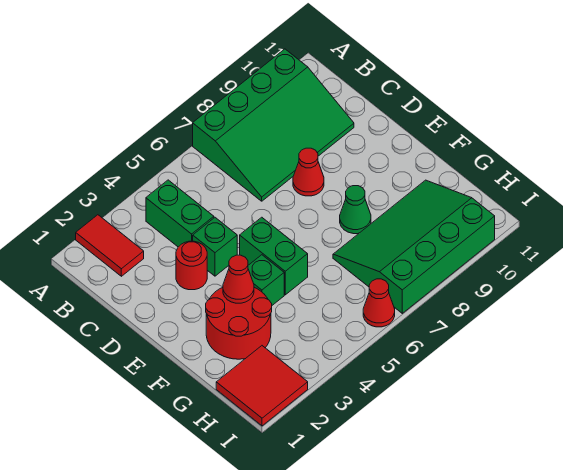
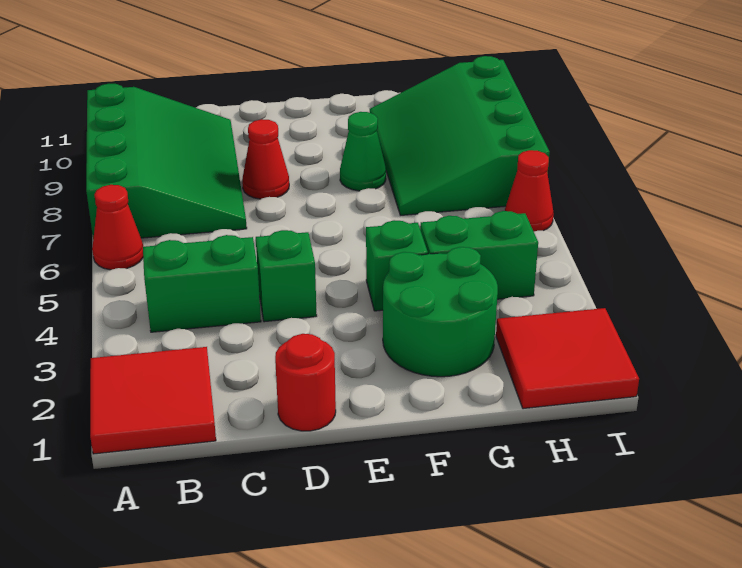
red tile A2:B2 level 1 -> red tile A1:B2 level 1
red round brick D3 level 1 -> red round brick D1 level 1
green brick E5:F5 level 1 -> green brick G4:H4 level 1
red round brick F2:G3 level 1 -> green round brick F2:G3 level 1
red cone F3 level 2 -> red cone A6 level 1

